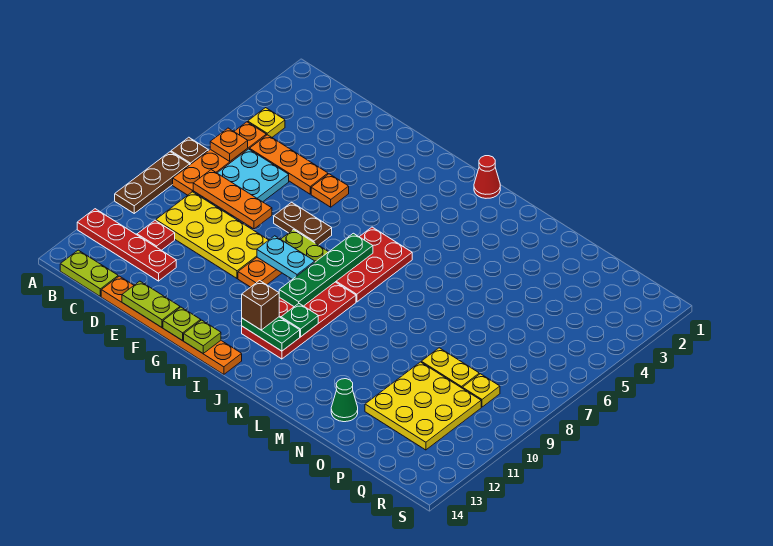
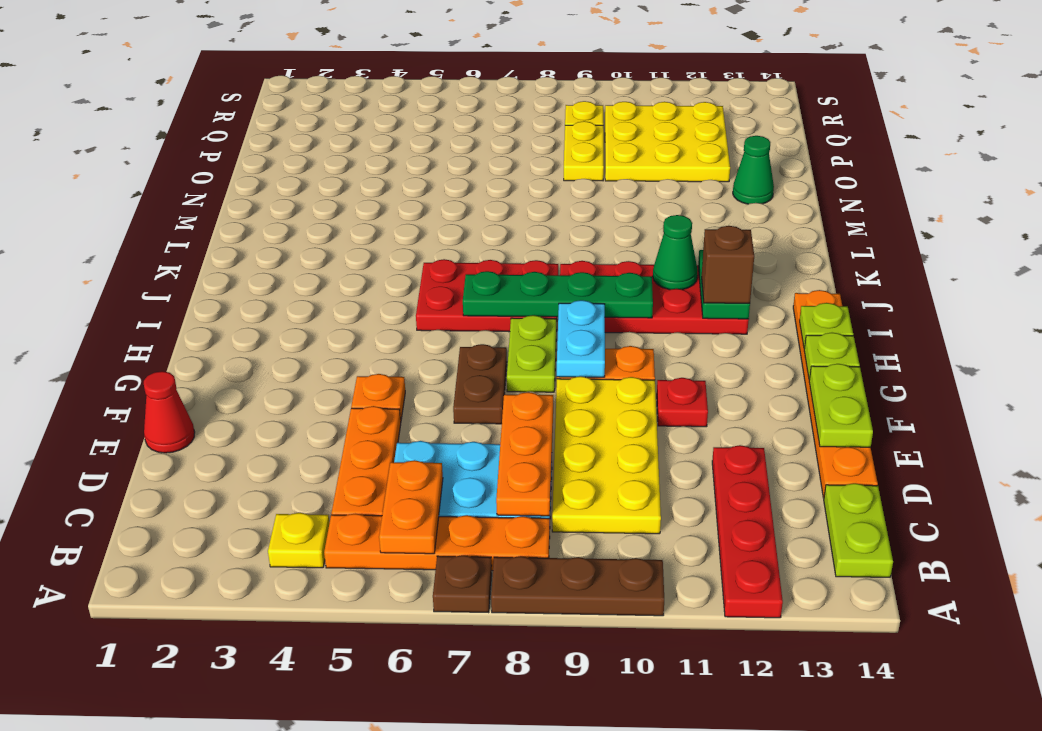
orange plate B6 level 2 -> orange plate B6:C6 level 2
red plate C11 level 1 -> red plate F11 level 1
red cone J1 level 1 -> red cone E1 level 1
green plate J11 level 2 -> green cone J11 level 2

